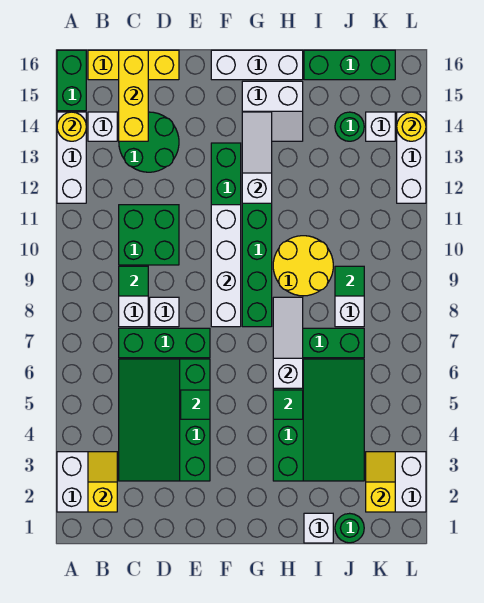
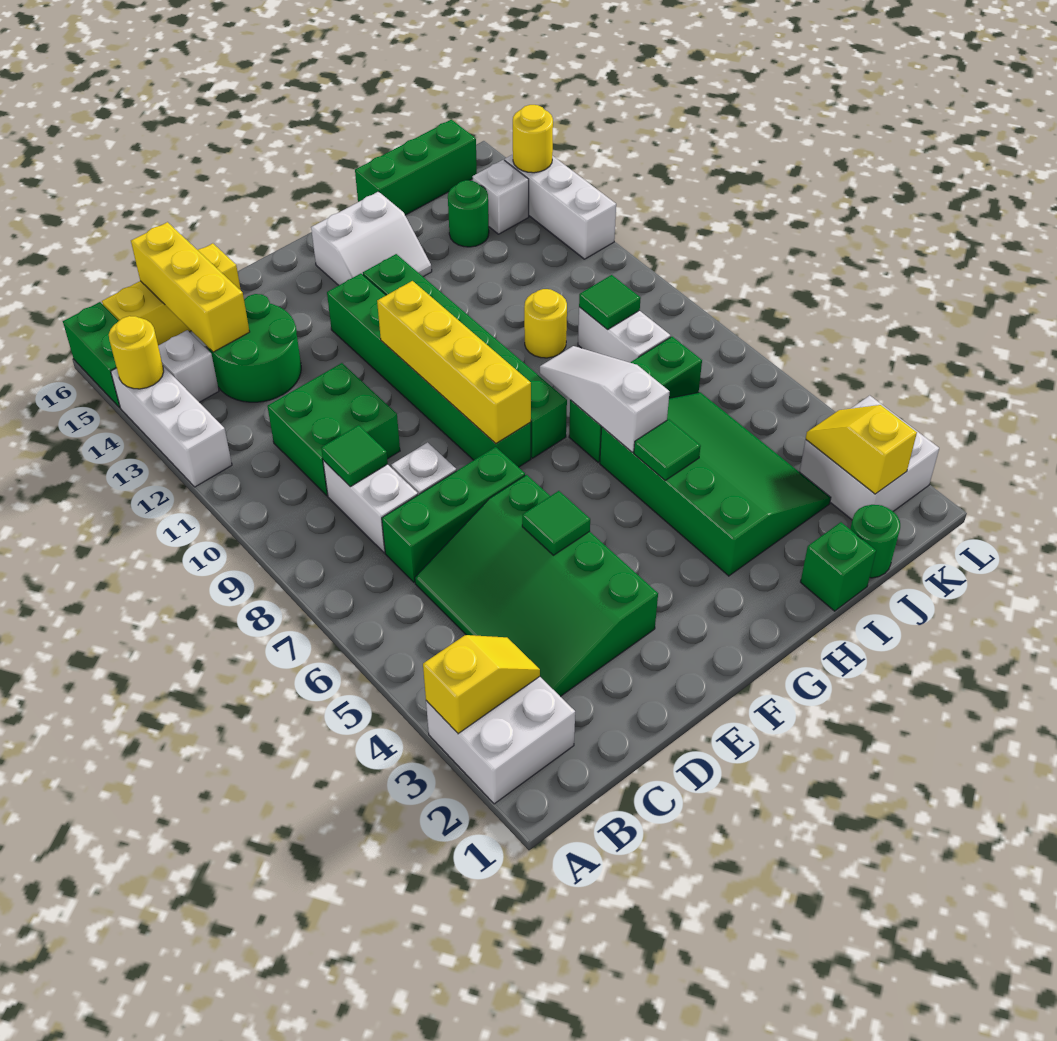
yellow slope B2:B3 level 2 top 2 -> yellow slope A3:B3 level 2 top A
white brick F8:F11 level 2 -> yellow brick F8:F11 level 2
white brick F16:H16 level 1 -> none
white slope G12:G14 level 2 top 12 -> none
yellow round brick H9:I10 level 1 -> yellow round brick I10 level 1
white brick I1 level 1 -> green brick I1 level 1

